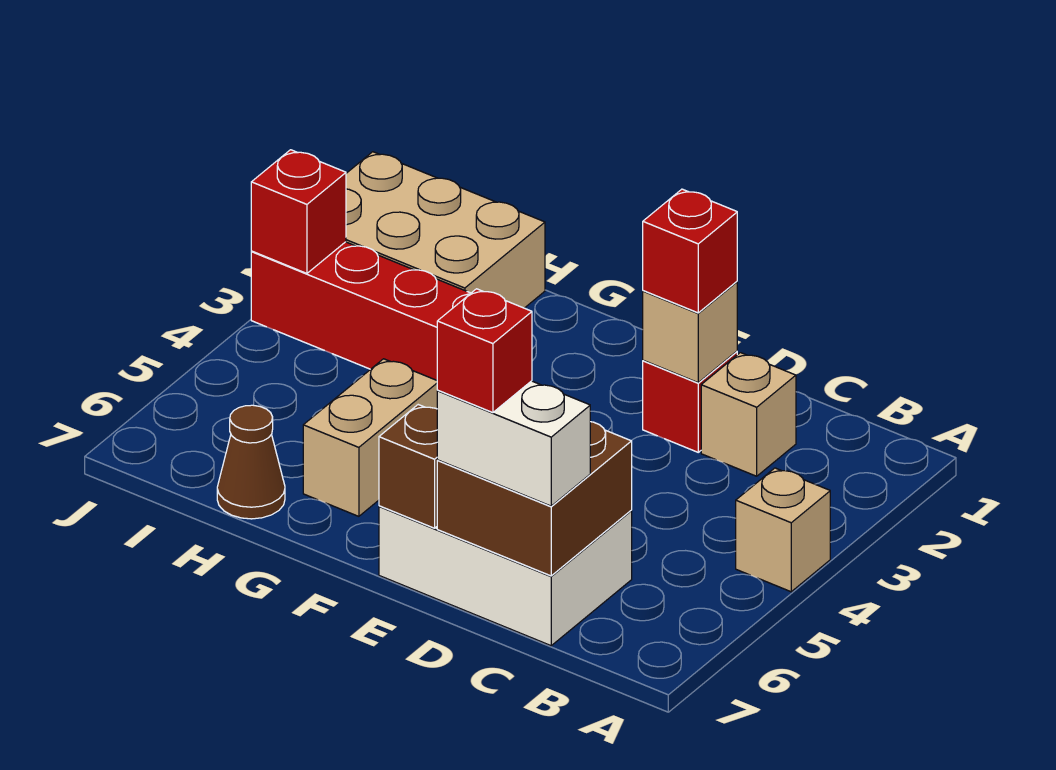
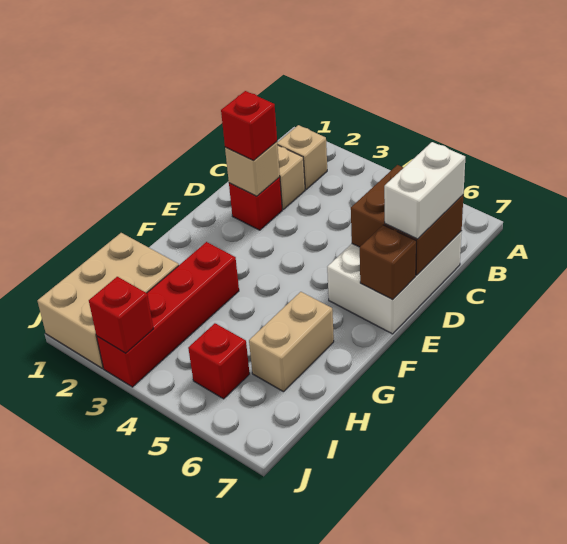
tan brick A4 level 1 -> tan brick B2 level 1
red brick D7 level 4 -> red brick I5 level 1
tan brick G5:G6 level 1 -> tan brick G6:H6 level 1
brown cone H7 level 1 -> none

